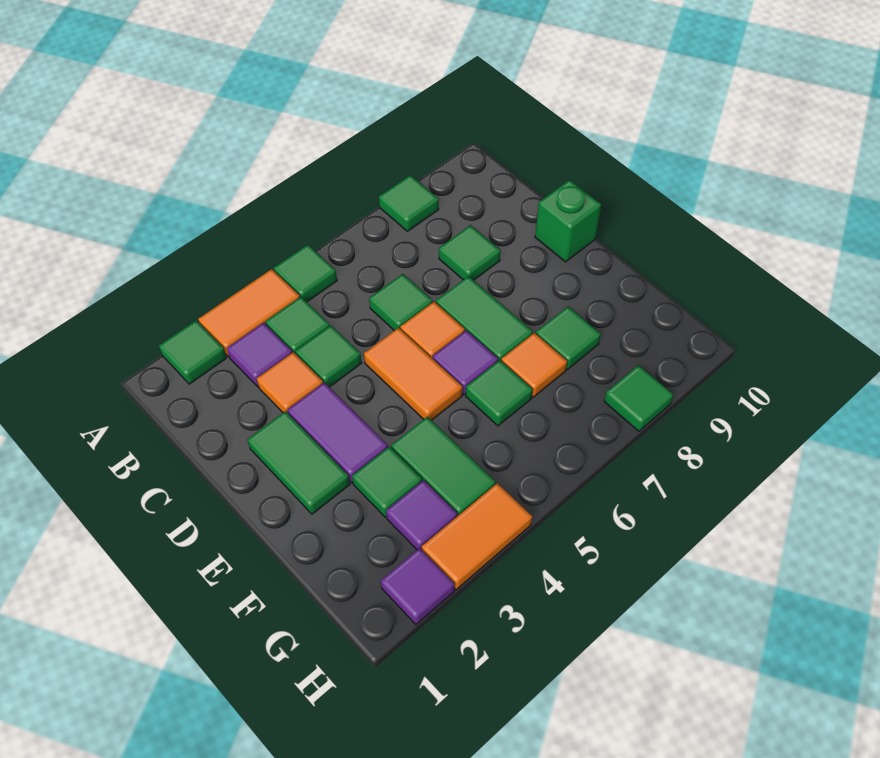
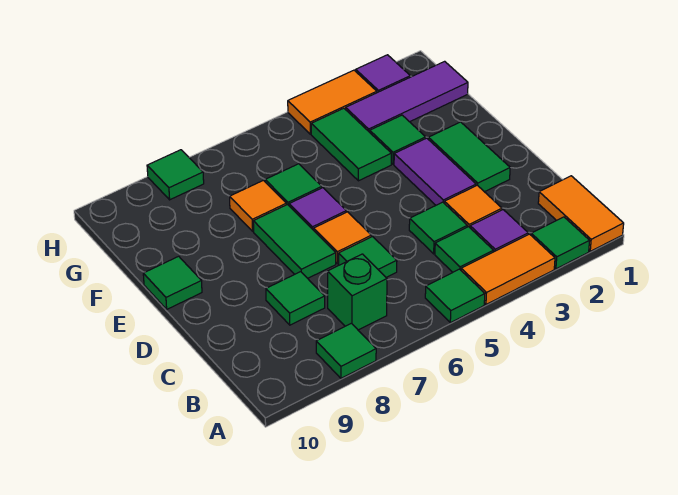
orange tile D5:E5 level 1 -> orange tile A1:B1 level 1
green brick D10 level 1 -> green brick B7 level 1
green tile F8 level 1 -> green tile E10 level 1
purple tile G3 level 1 -> purple tile G1:G3 level 1

